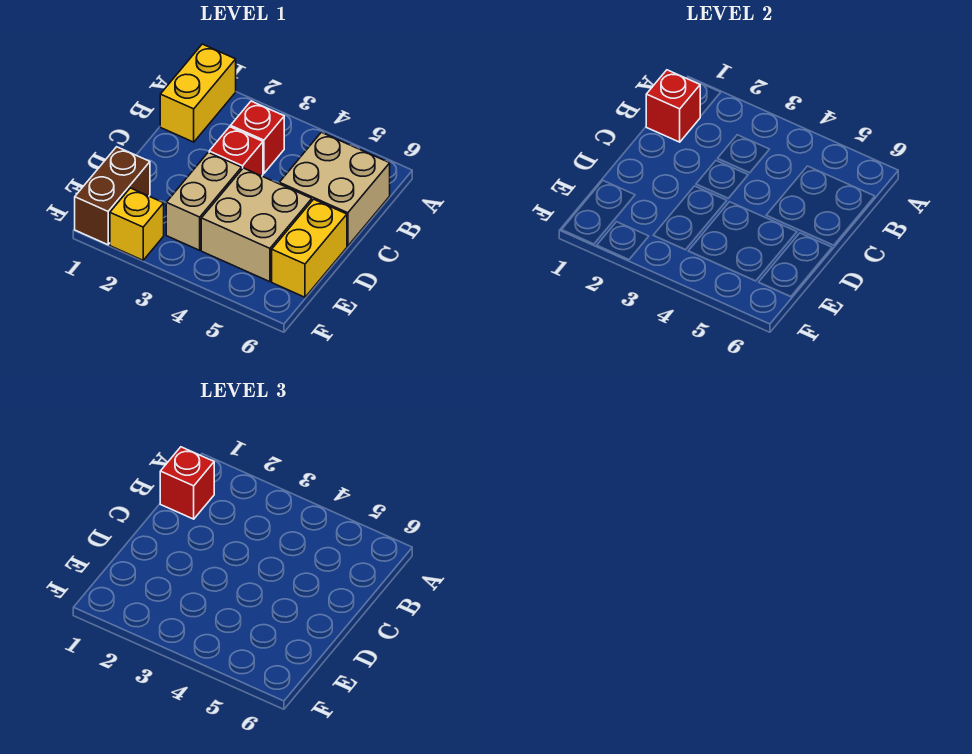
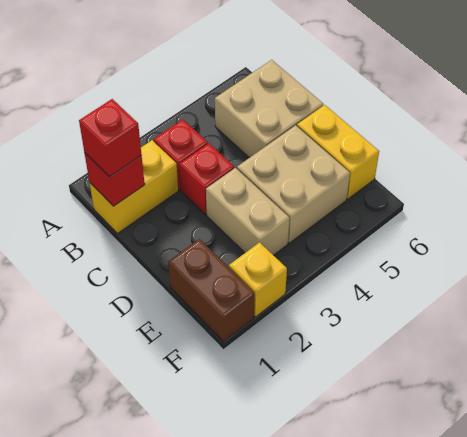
yellow brick A1:B1 level 1 -> yellow brick B1:B2 level 1

